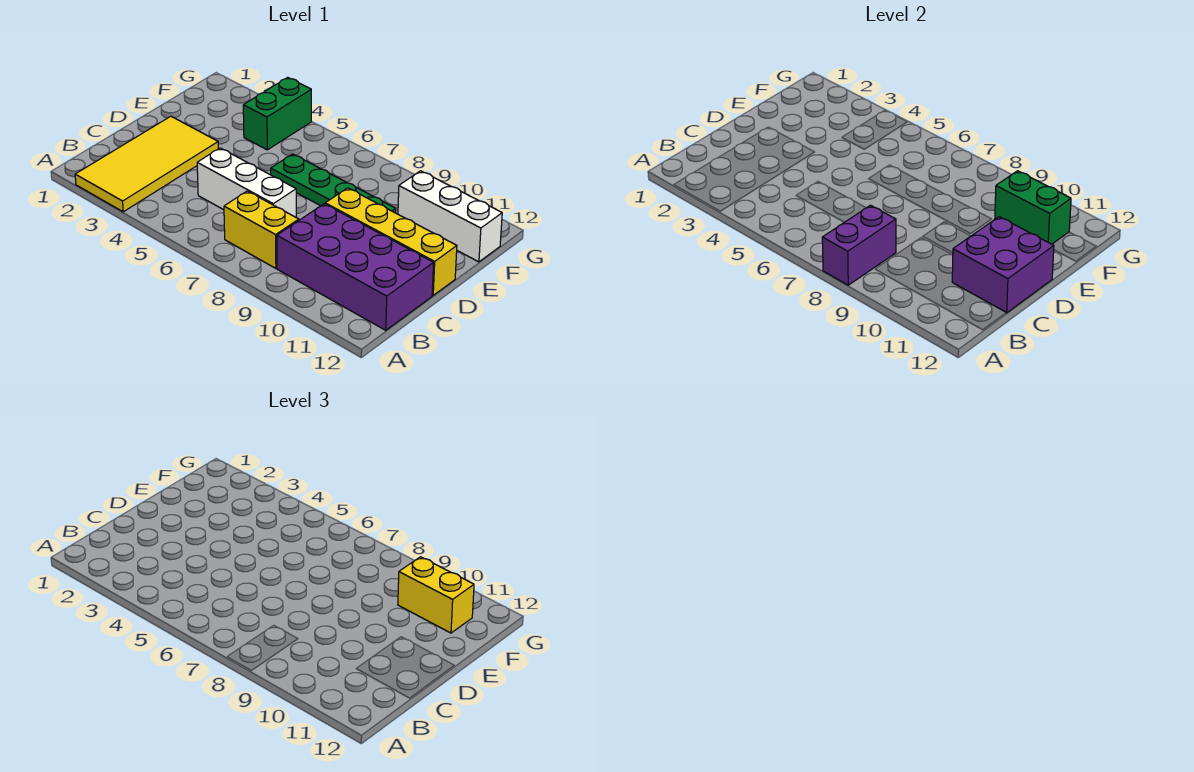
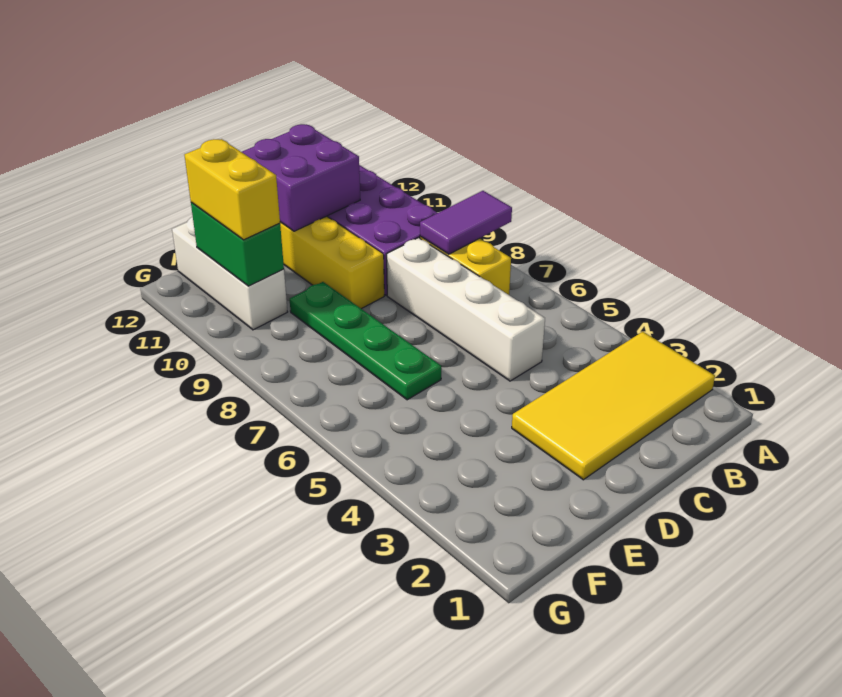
purple brick A8:B8 level 2 -> purple tile A8:B8 level 2
white brick C5:C7 level 1 -> white brick C5:C8 level 1
green brick F4:G4 level 1 -> none

